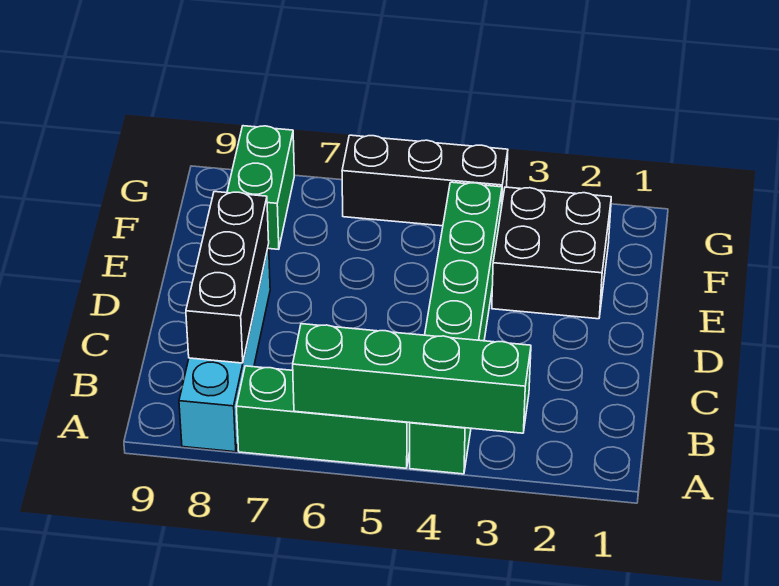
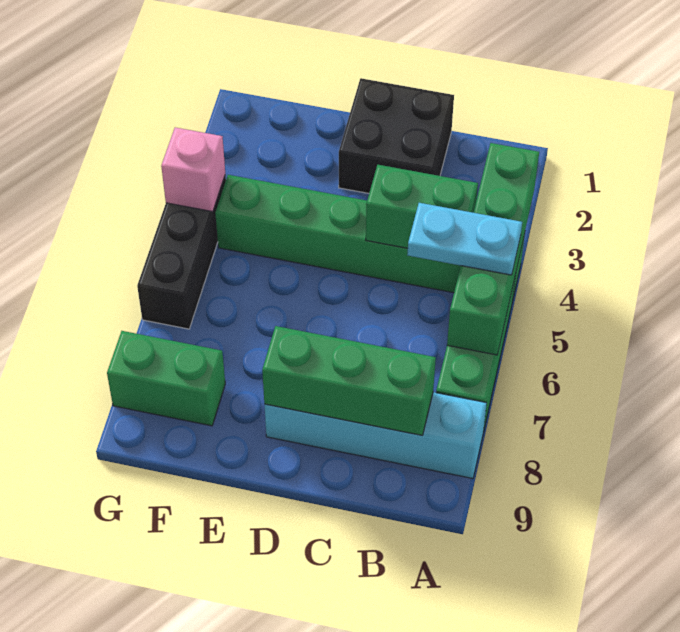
none -> cyan plate A5:B5 level 3
none -> green brick B4:C4 level 2
black brick B8:D8 level 2 -> green brick B8:D8 level 2
black brick E2:F3 level 1 -> black brick C1:D2 level 1
none -> pink brick G4 level 2

